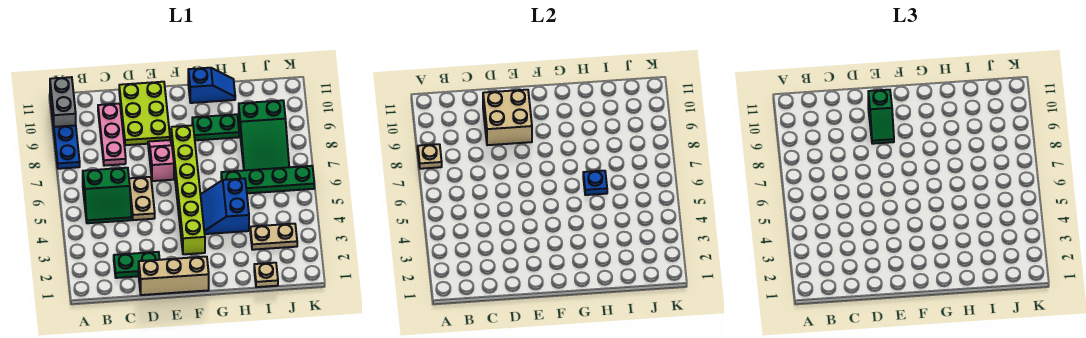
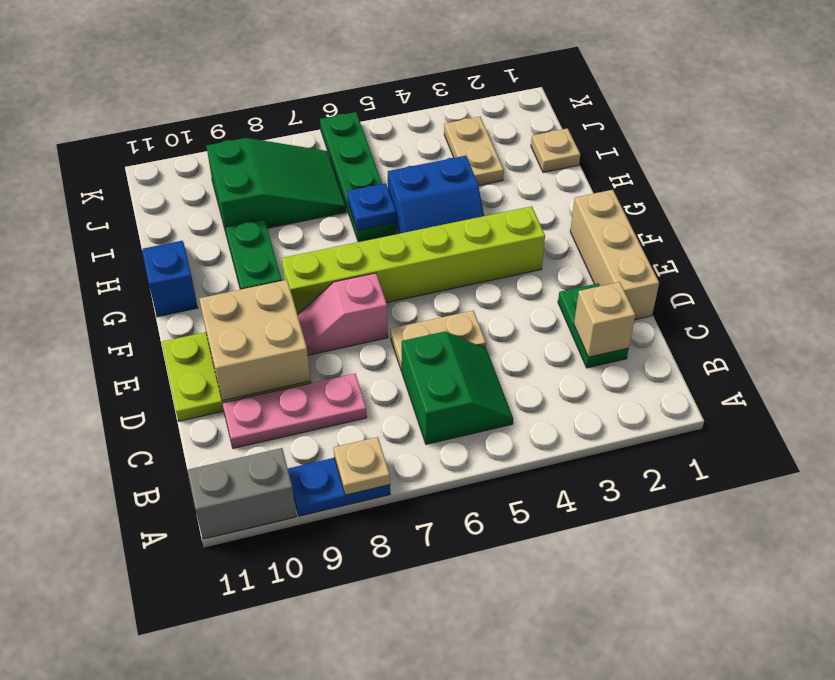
none -> tan brick C2 level 2
green slope E9:E10 level 3 top 10 -> none

